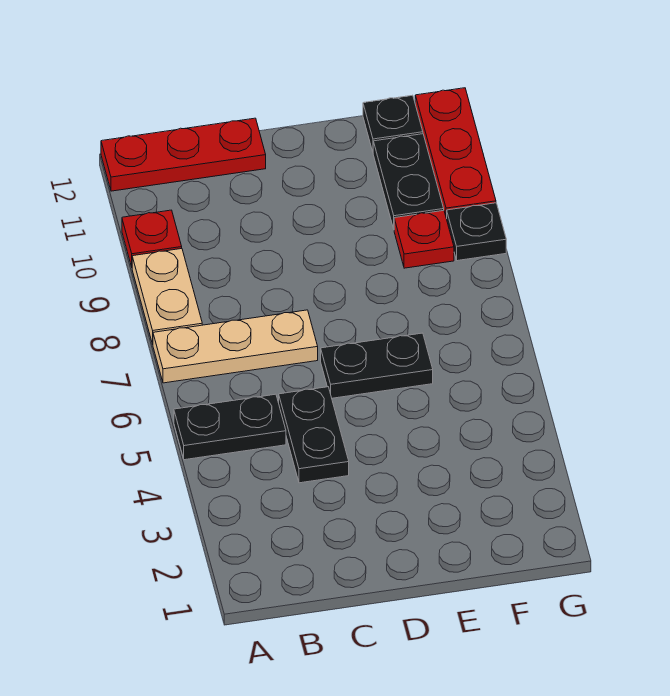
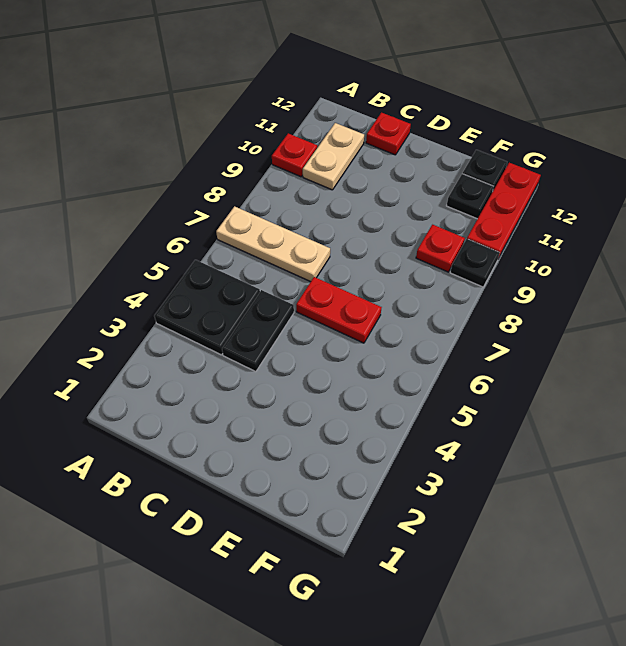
black plate A5:B5 level 1 -> black plate A4:B5 level 1
tan plate A8:A9 level 1 -> tan plate B10:B11 level 1
red plate A12:C12 level 1 -> red plate C12 level 1
black plate D6:E6 level 1 -> red plate D6:E6 level 1
black plate F10:F11 level 1 -> black plate F11 level 1

